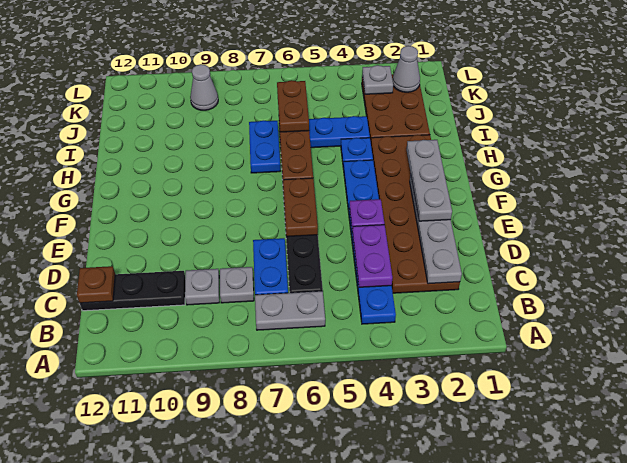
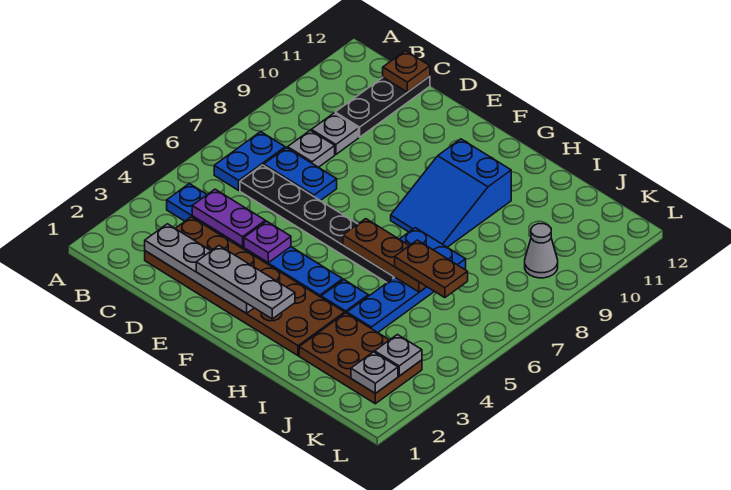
grey plate B6:B7 level 1 -> blue plate B6:B7 level 1
brown plate E6:F6 level 2 -> none
none -> blue slope G8:H10 level 1 top 10
grey cone K2 level 2 -> grey plate K2 level 2

